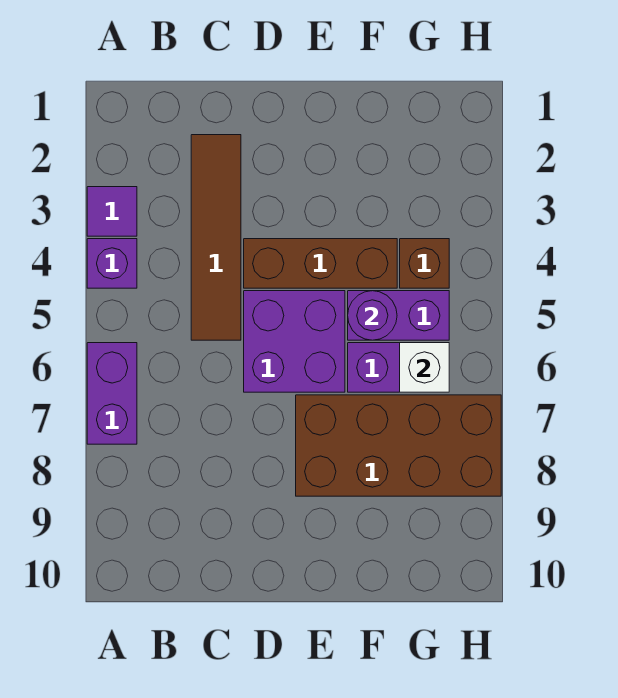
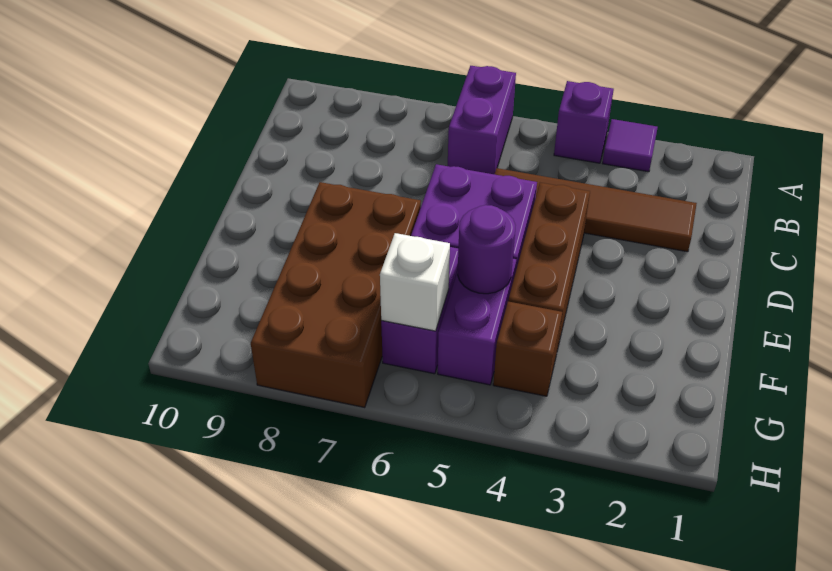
purple brick A6:A7 level 1 -> purple brick A6:B6 level 1

